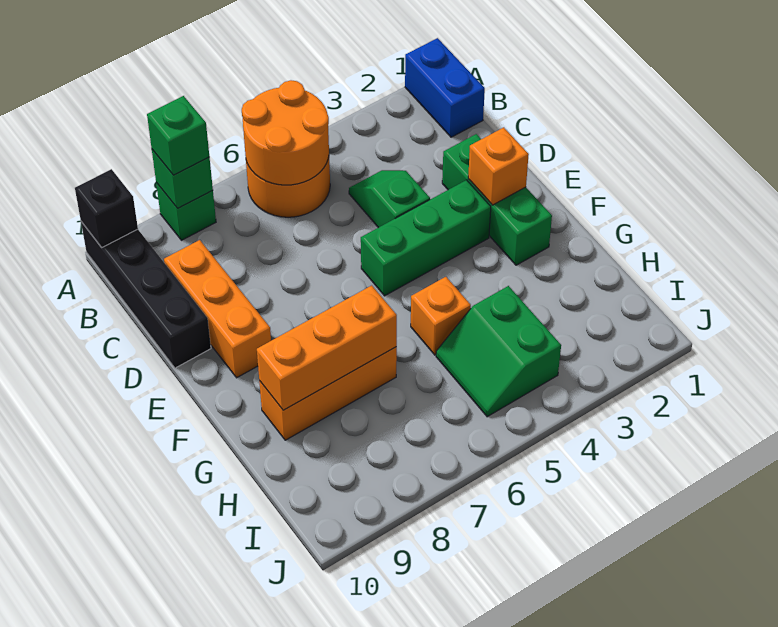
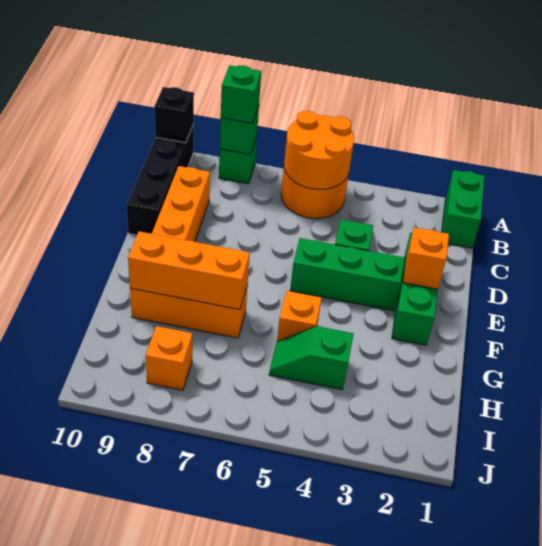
blue brick A1:B1 level 1 -> green brick A1:B1 level 1
green slope H4:I5 level 1 top 4 -> green slope H4:H5 level 1 top 4
none -> orange brick I8 level 1

